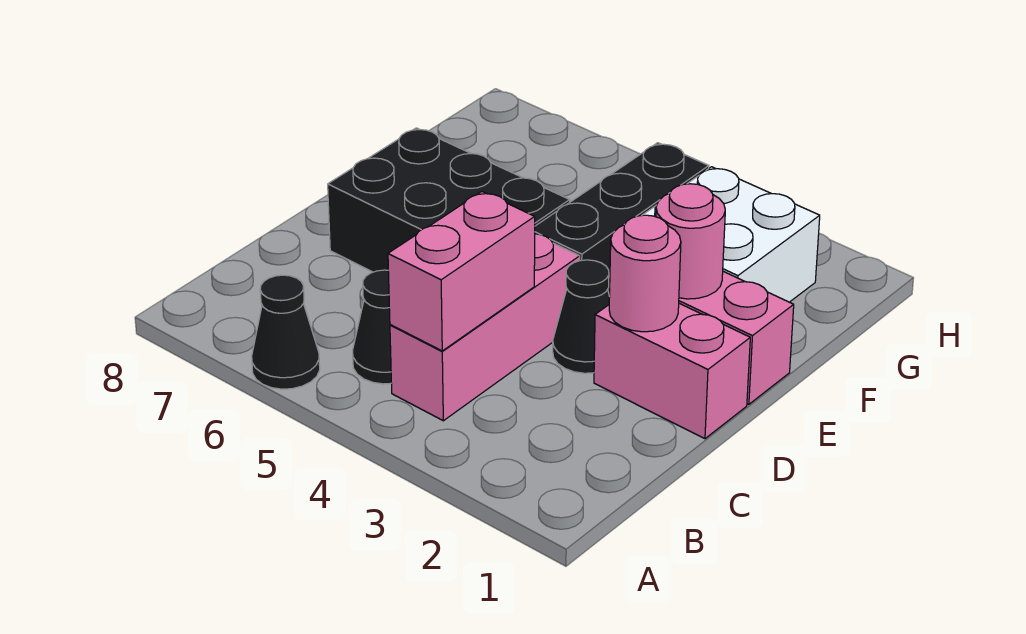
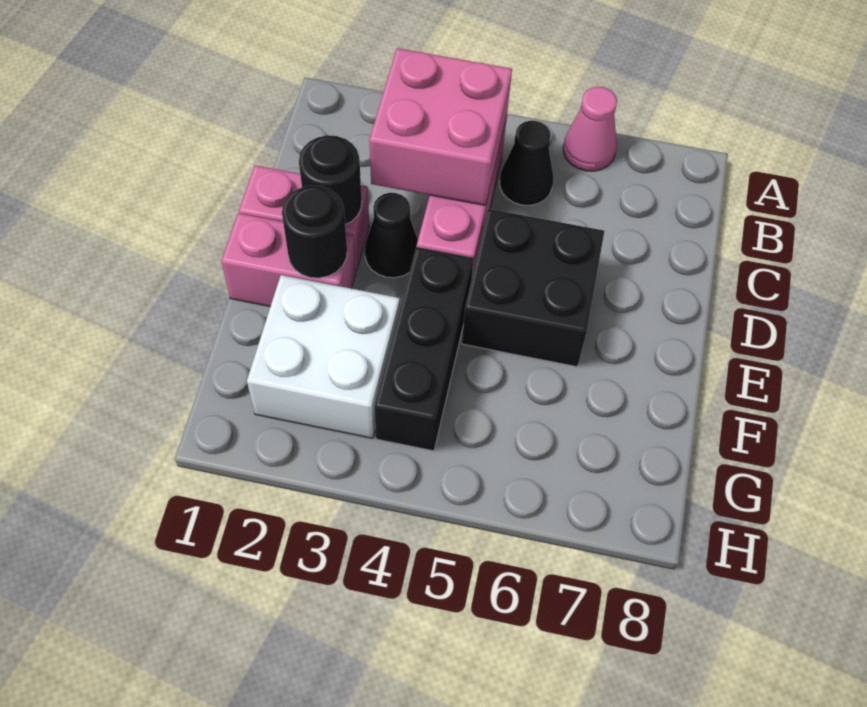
black cone A6 level 1 -> pink cone A6 level 1
pink brick B4:C4 level 2 -> pink brick B3:C4 level 2
pink round brick D2 level 2 -> black round brick D2 level 2
black brick D5:E7 level 1 -> black brick D5:E6 level 1
pink round brick E2 level 2 -> black round brick E2 level 2

